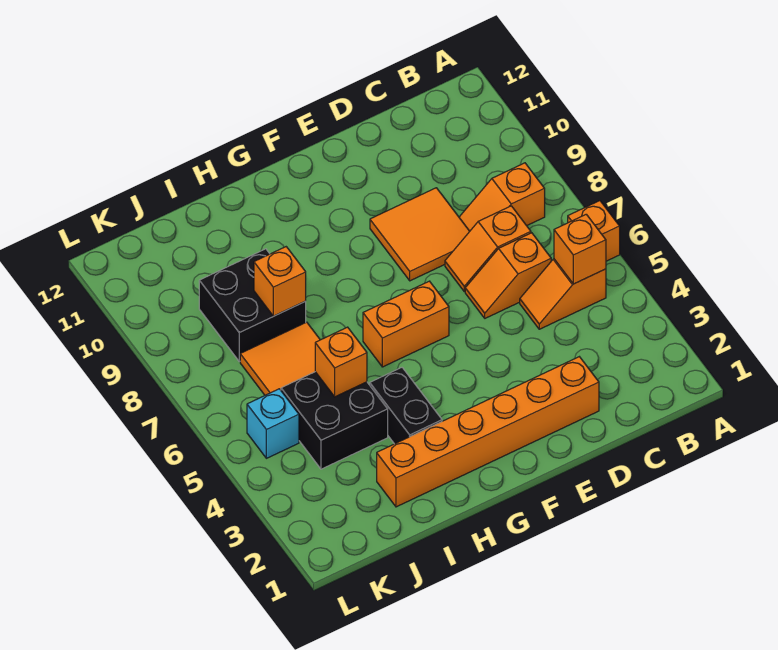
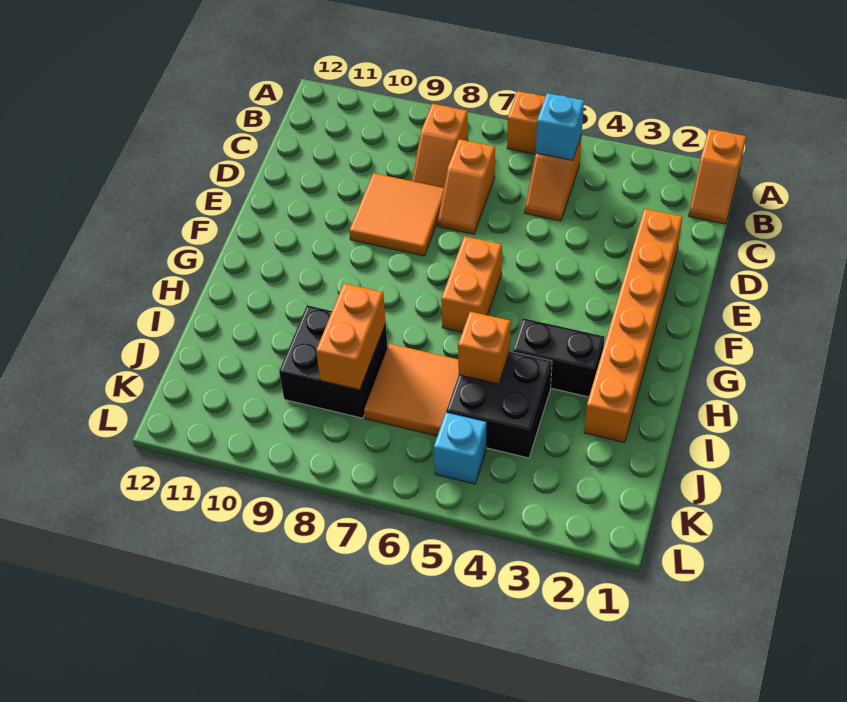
orange brick B5 level 2 -> cyan brick B5 level 2
orange slope C6:D6 level 1 top C -> orange slope A1:B1 level 1 top A
orange brick I8 level 2 -> orange brick I8:J8 level 2

